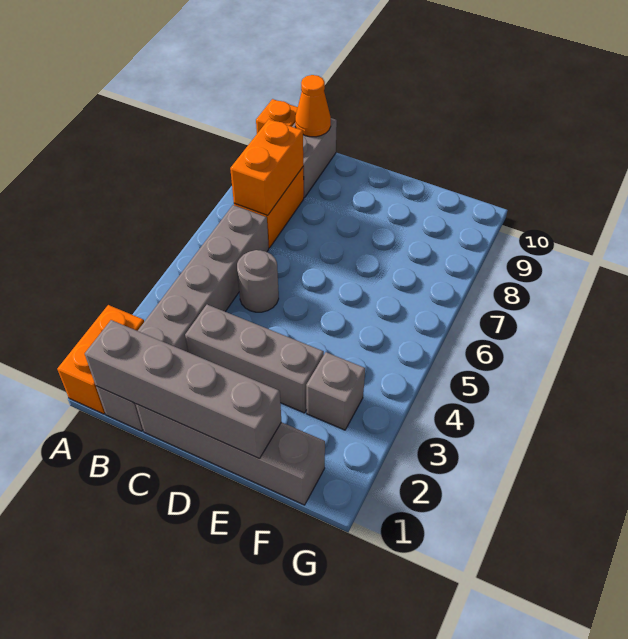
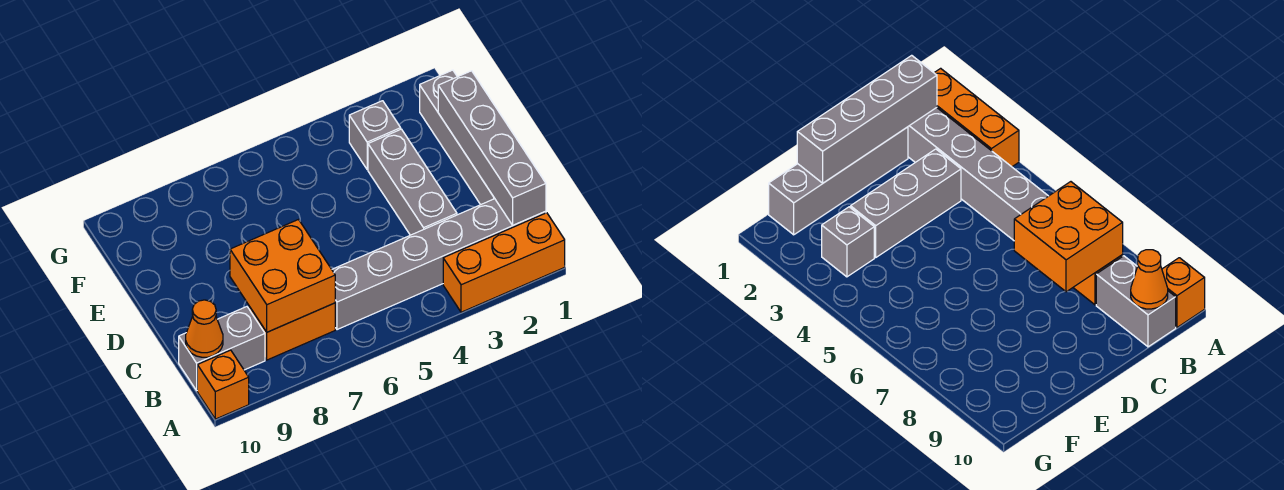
orange brick A1:A2 level 1 -> orange brick A1:A3 level 1
orange brick B7:B8 level 2 -> orange brick B7:C8 level 2
grey round brick C5 level 1 -> none

